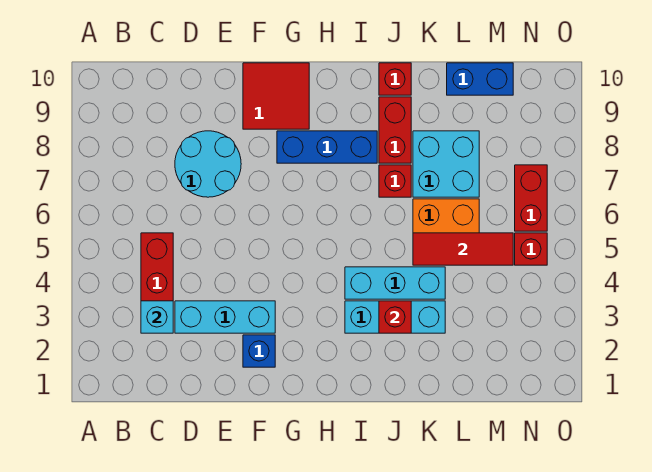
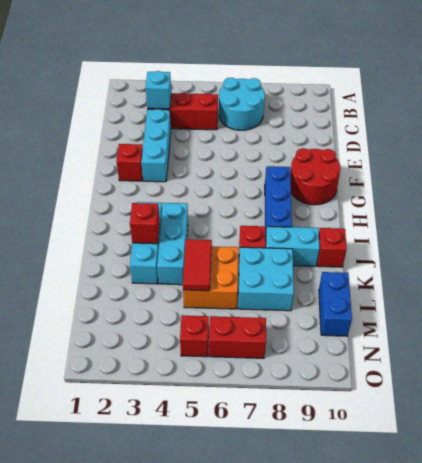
cyan round brick D7:E8 level 1 -> cyan round brick B6:C7 level 1
blue brick F2 level 1 -> red brick F2 level 1
red tile F9:G10 level 1 -> red round brick F9:G10 level 1
red brick J8:J9 level 1 -> cyan brick J8:J9 level 1
red tile K5:M5 level 2 -> red tile K5:L5 level 2

